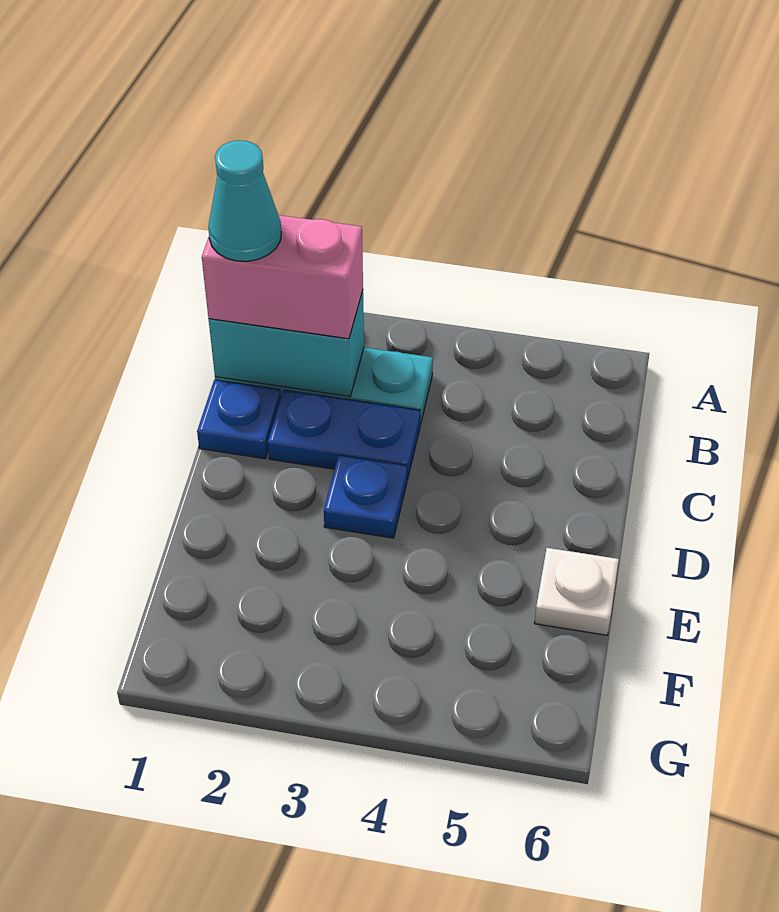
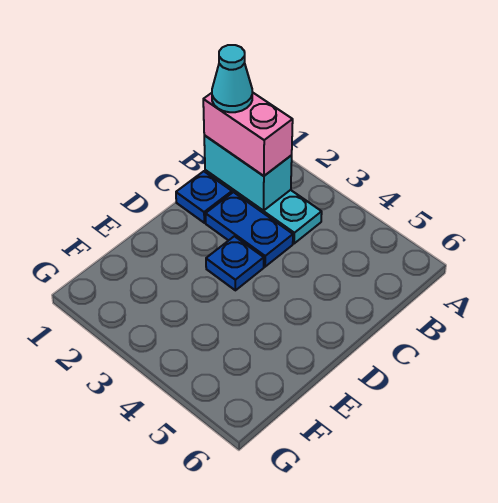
white plate E6 level 1 -> none

